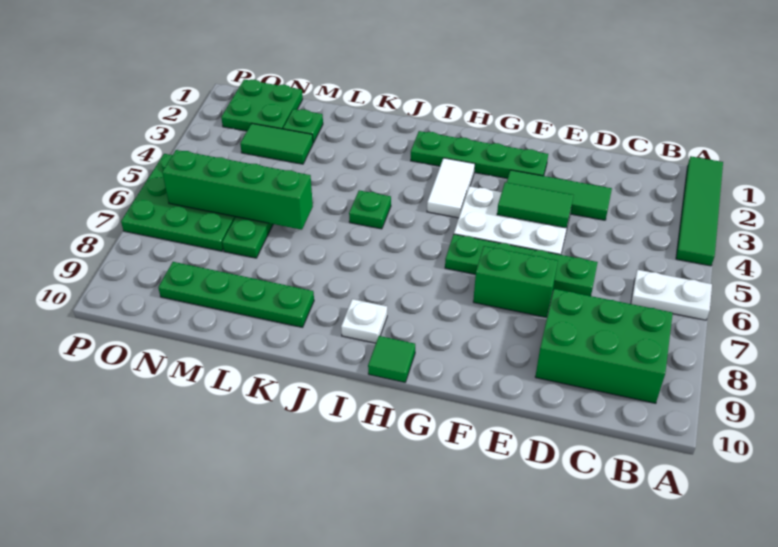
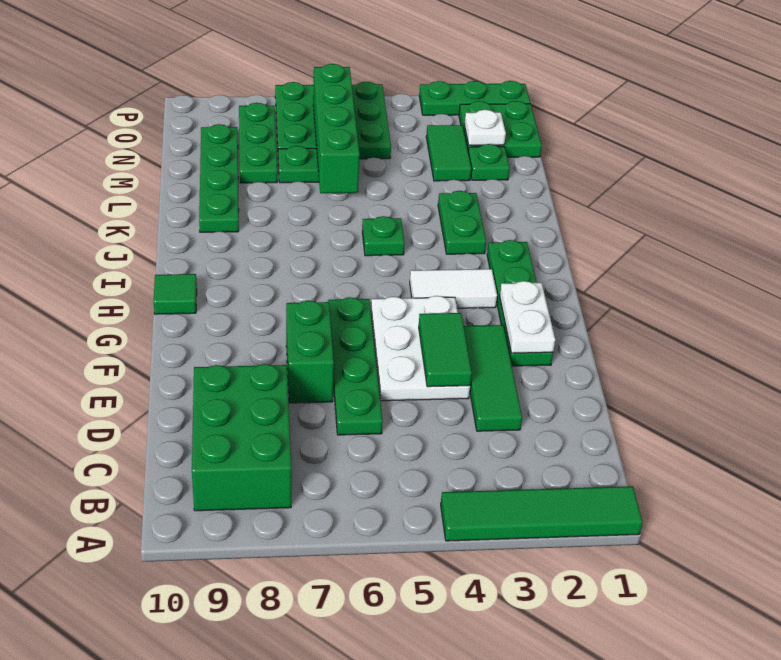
white plate A6:B6 level 1 -> white plate F2:G2 level 2
white plate I9 level 1 -> white plate N2 level 2
none -> green plate J3:K3 level 1
none -> green plate M8:O8 level 1
none -> green plate P1:P3 level 1

